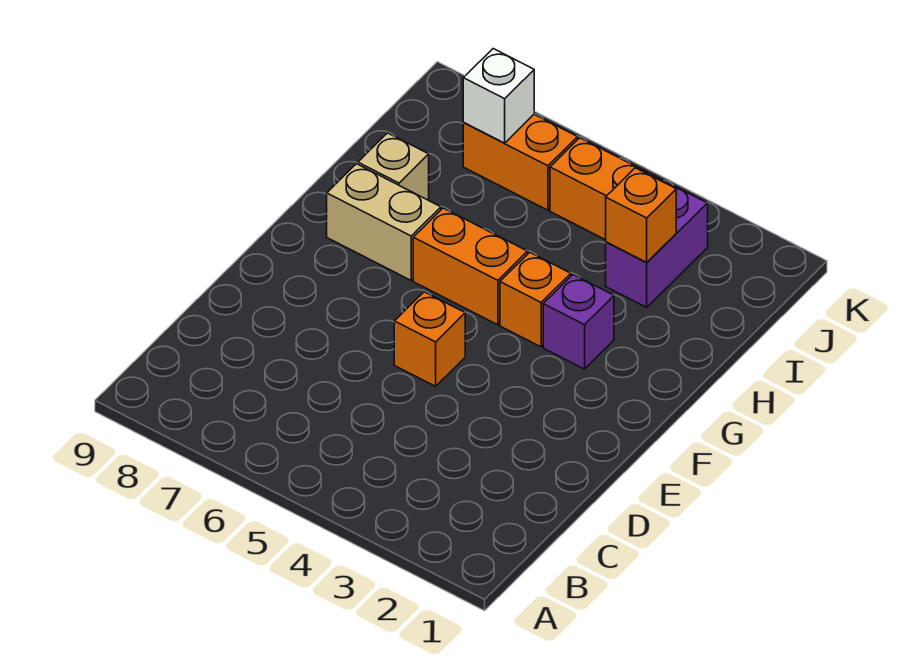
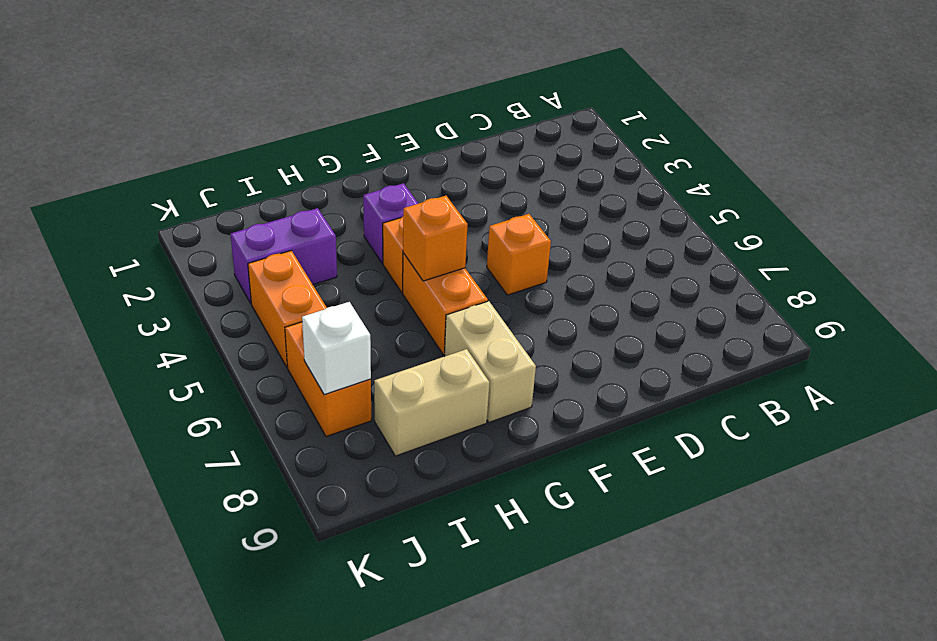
tan brick H8 level 1 -> tan brick H8:I8 level 1
orange brick I3 level 2 -> orange brick G5 level 2

